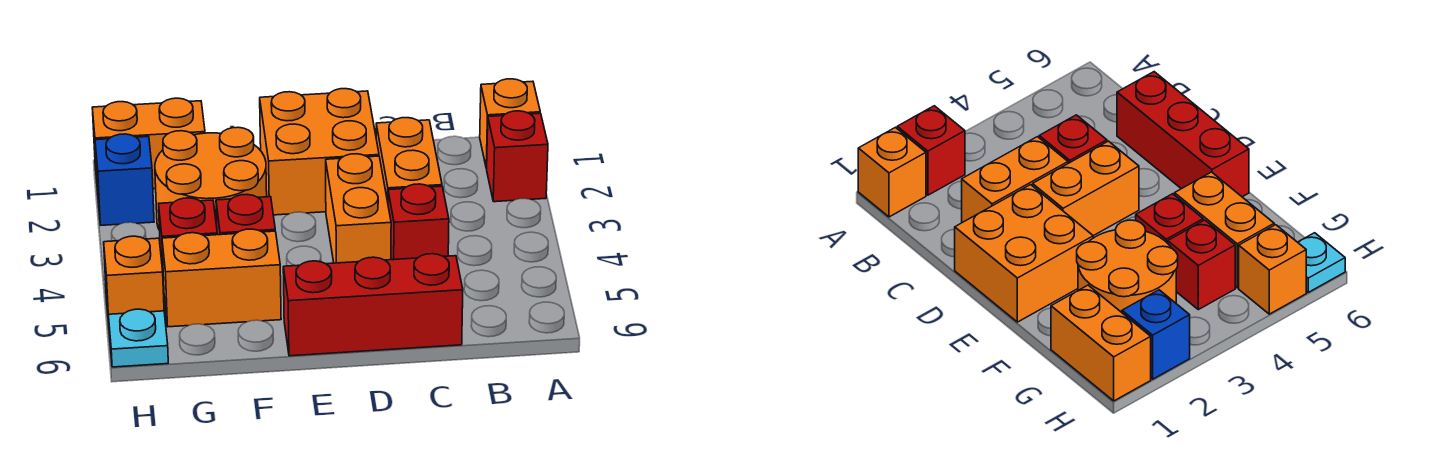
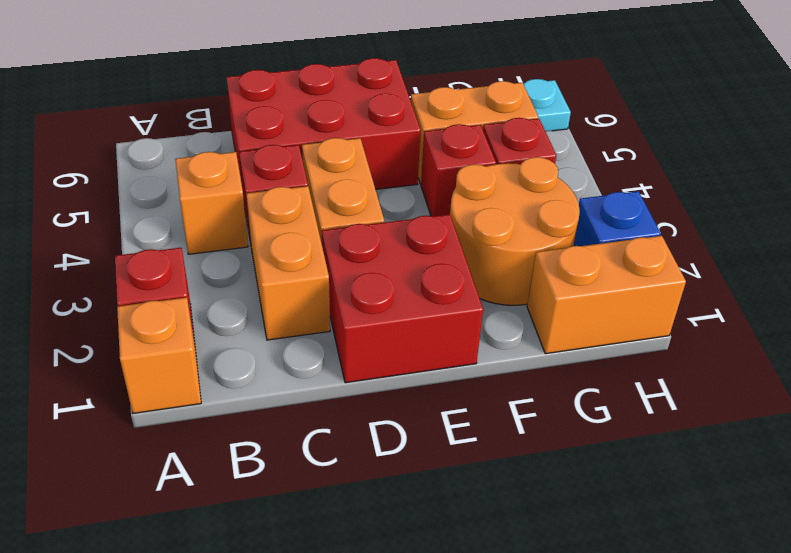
red brick C6:E6 level 1 -> red brick C5:E6 level 1
orange brick D1:E2 level 1 -> red brick D1:E2 level 1
orange brick H5 level 1 -> orange brick B4 level 1

